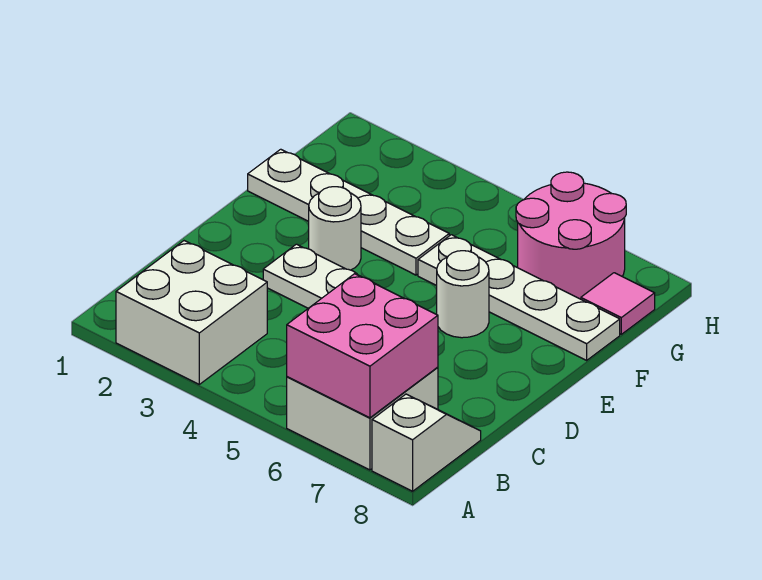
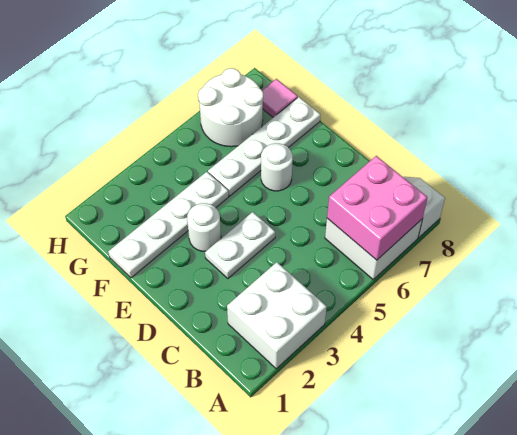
pink round brick G6:H7 level 1 -> white round brick G6:H7 level 1

